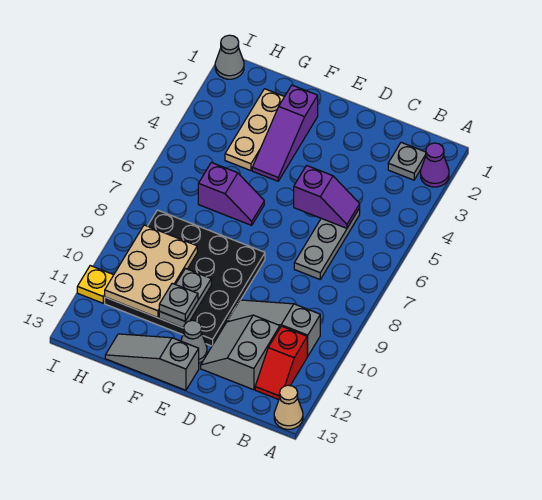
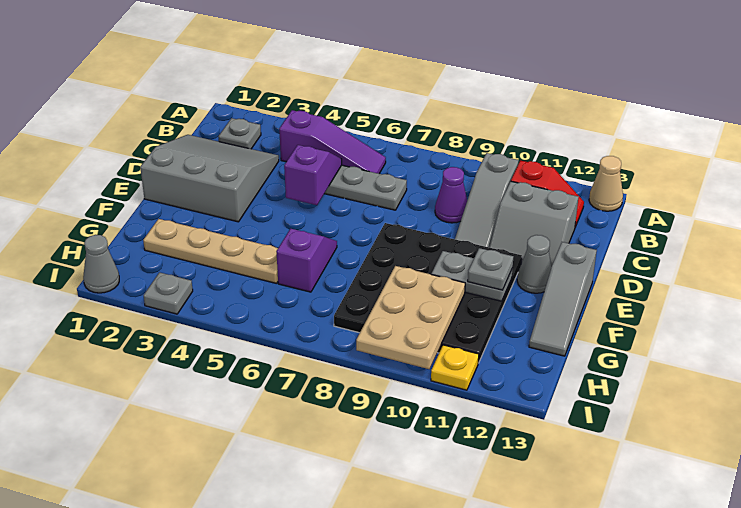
purple cone A2 level 1 -> purple cone C9 level 1
none -> grey slope C1:E3 level 1 top E
purple slope F2:F4 level 1 top 2 -> purple slope B4:B6 level 1 top 4
tan plate G2:G4 level 1 -> tan plate G2:G5 level 1
tan plate G9:H11 level 2 -> tan plate G9:I10 level 2
none -> grey plate I3 level 1

